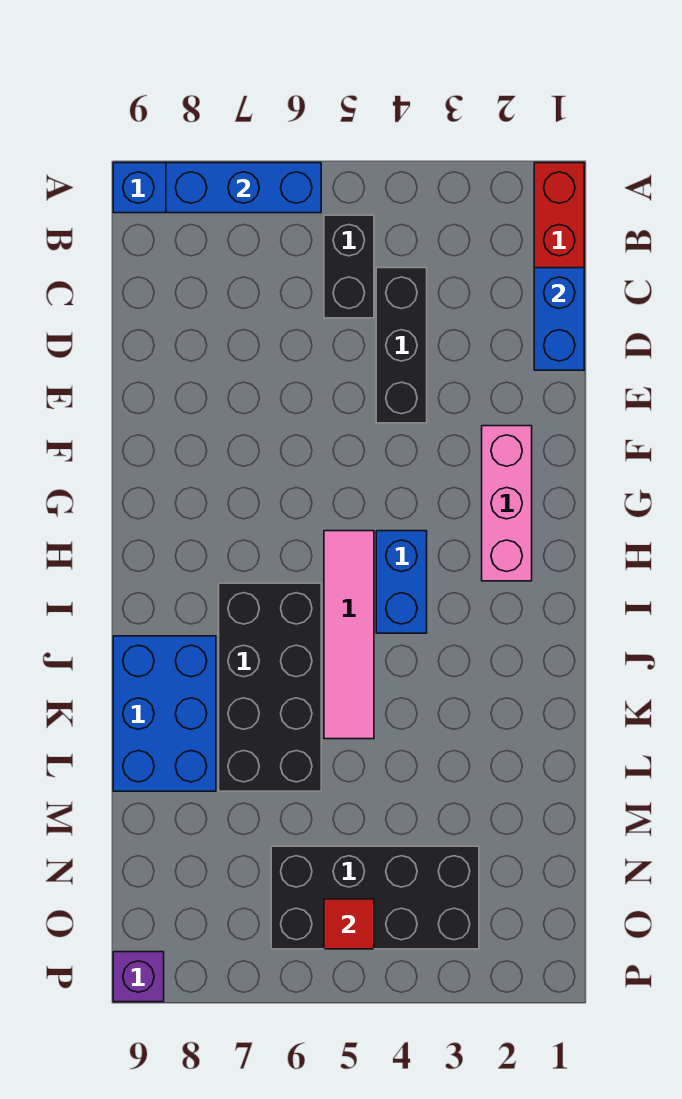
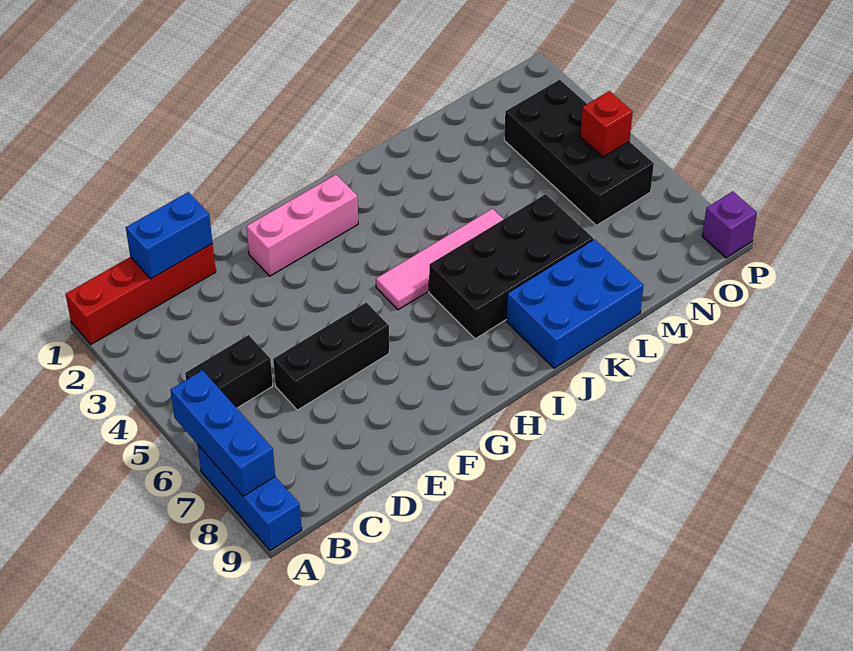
black brick C4:E4 level 1 -> black brick D6:F6 level 1
blue brick H4:I4 level 1 -> none
red tile O5 level 2 -> red brick O5 level 2

